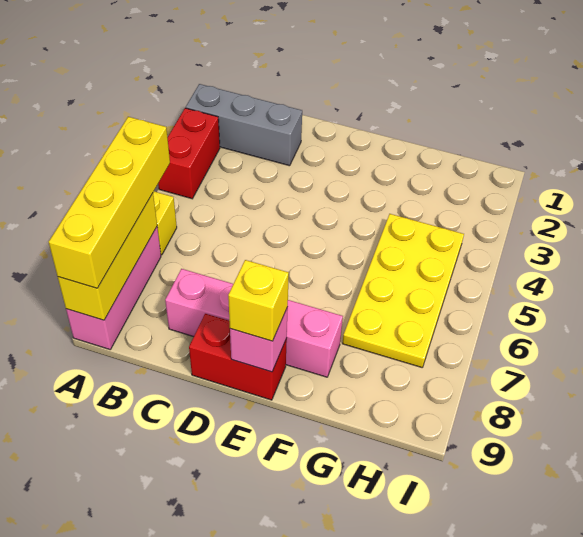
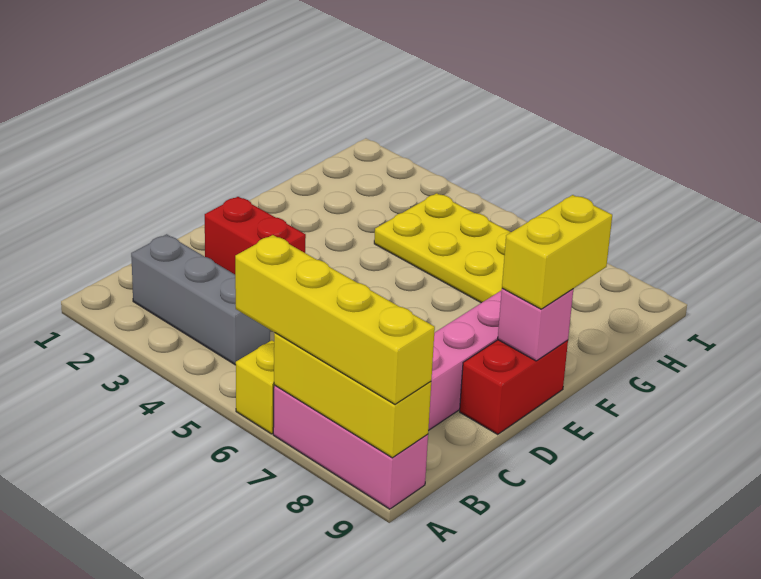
grey brick A2:C2 level 1 -> grey brick B2:B4 level 1
red brick A3:A4 level 1 -> red brick D2:D3 level 1
yellow brick E9 level 3 -> yellow brick E9:F9 level 3

